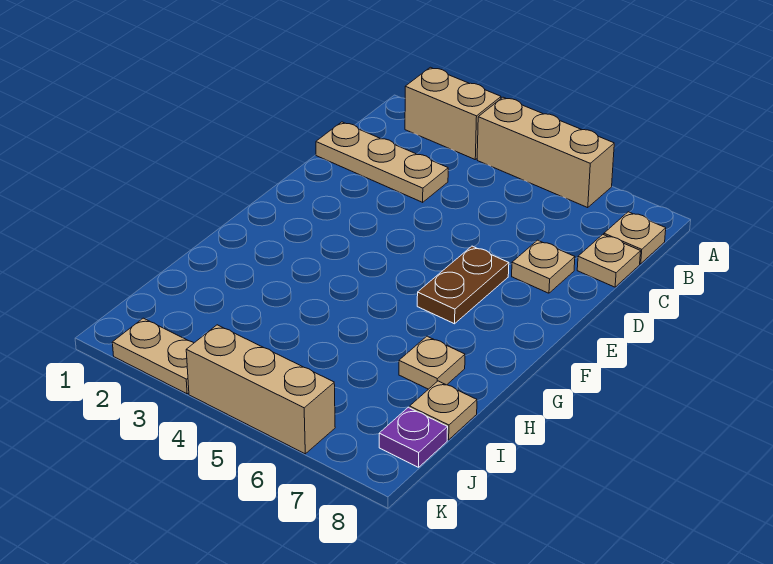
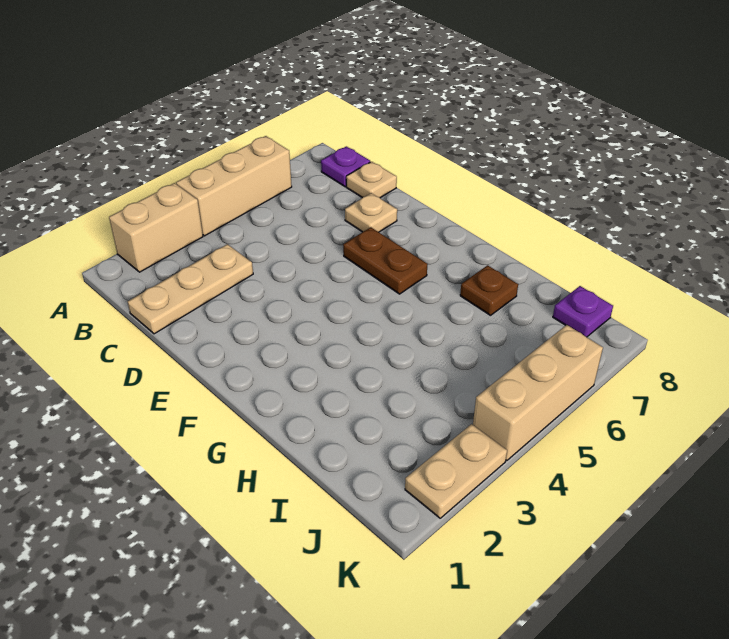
tan plate B8 level 1 -> purple plate B8 level 1
tan plate H7 level 1 -> brown plate H7 level 1
tan plate I8 level 1 -> none

